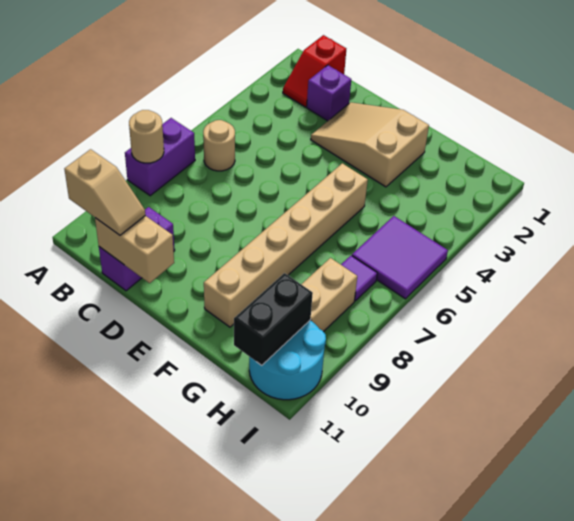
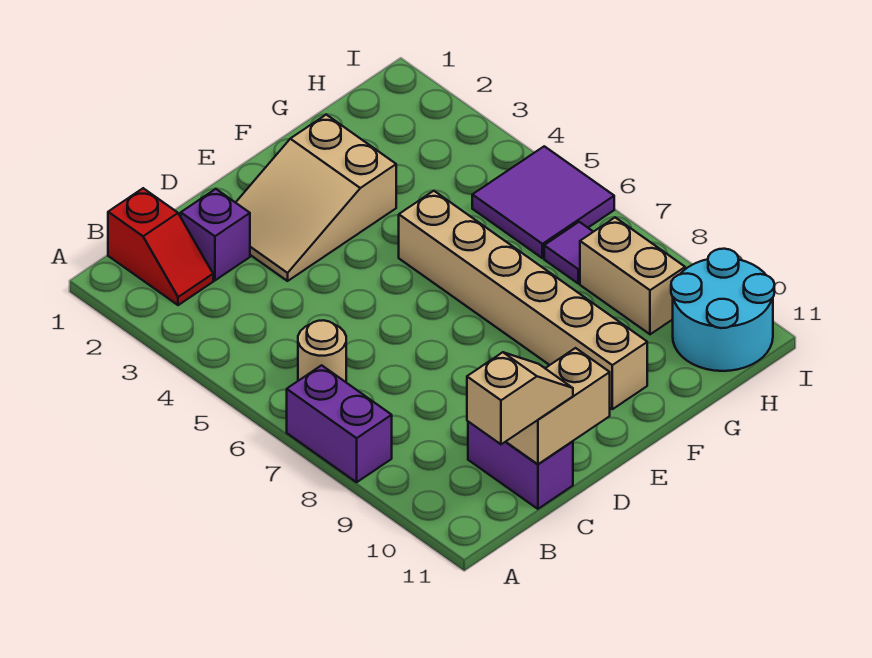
tan round brick A8 level 2 -> none
black brick H10:H11 level 2 -> none

